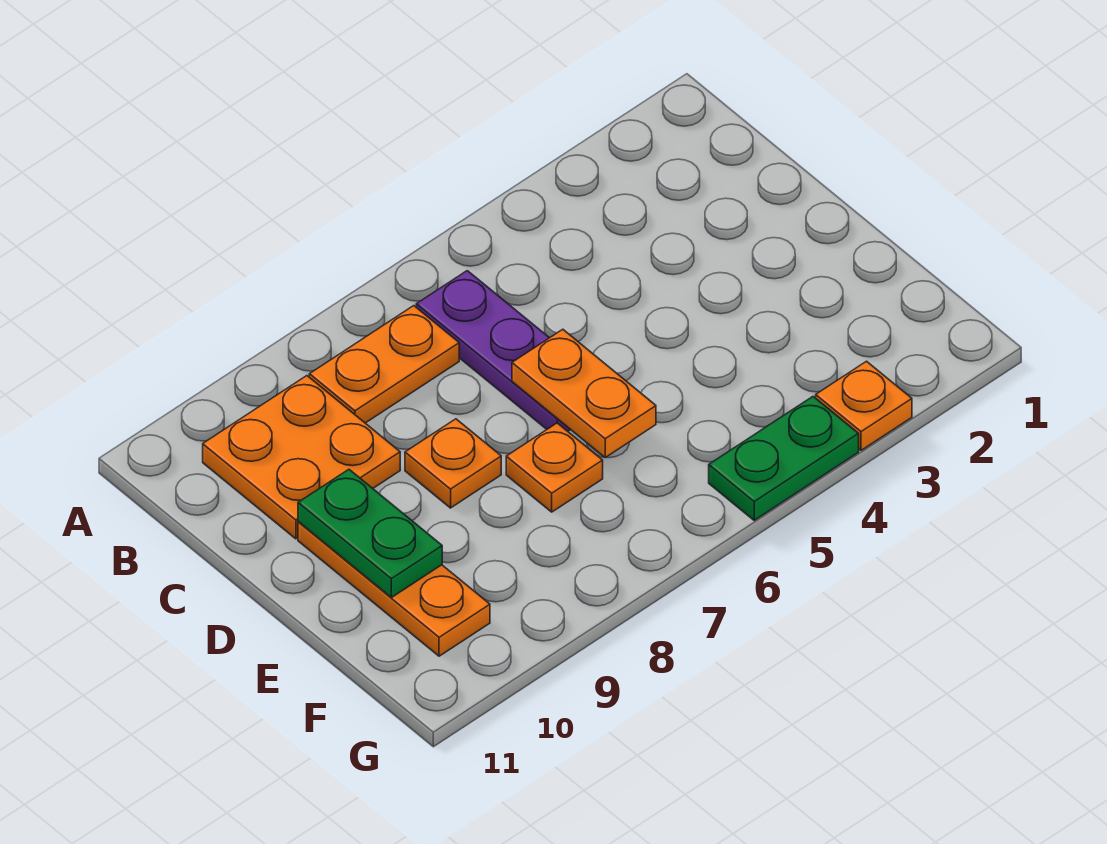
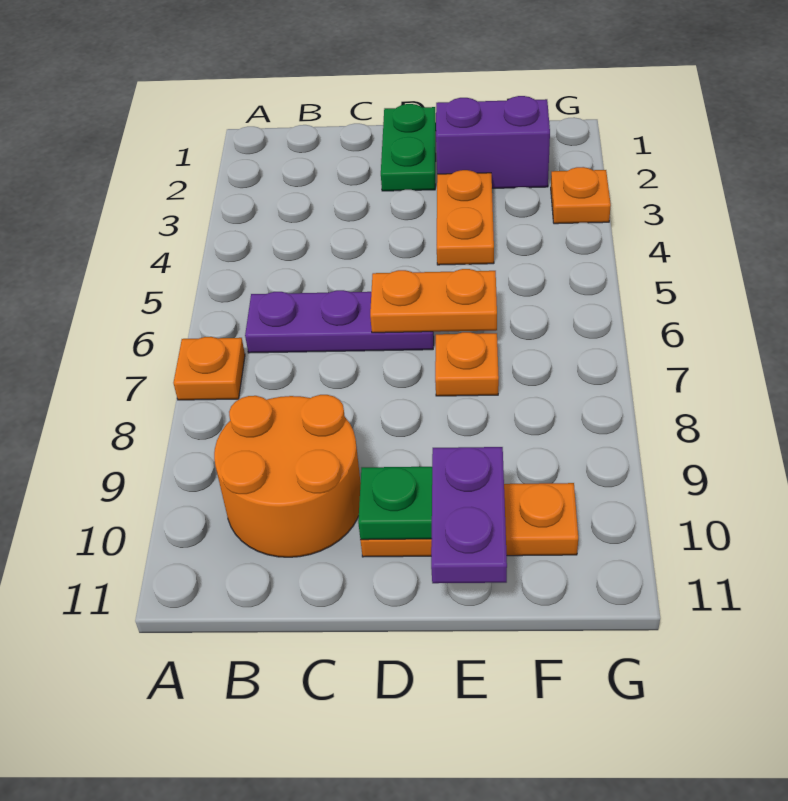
orange plate B7:B8 level 1 -> orange plate E3:E4 level 1
orange plate B9:C10 level 1 -> orange round brick B9:C10 level 1
orange plate D8 level 1 -> orange plate A7 level 1
none -> purple brick E2:F2 level 1
none -> purple plate E10:E11 level 3
green plate G4:G5 level 1 -> green plate D1:D2 level 1

